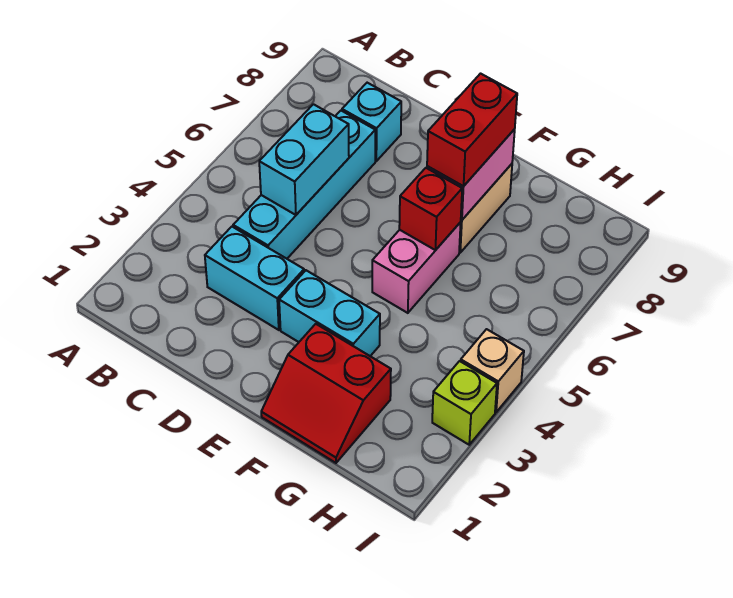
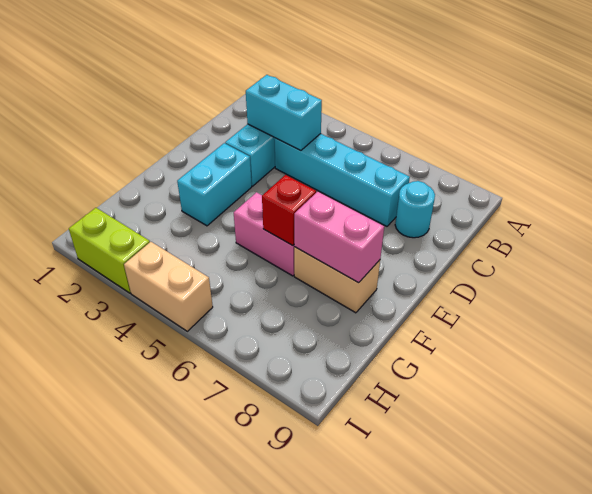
cyan brick C5:C6 level 2 -> cyan brick C3:C4 level 2
cyan brick C8 level 1 -> cyan round brick C8 level 1
red slope F1:G2 level 1 top 2 -> none
red brick F7:F8 level 3 -> none
lime brick I3 level 1 -> lime brick I2:I3 level 1
tan brick I4 level 1 -> tan brick I4:I5 level 1

